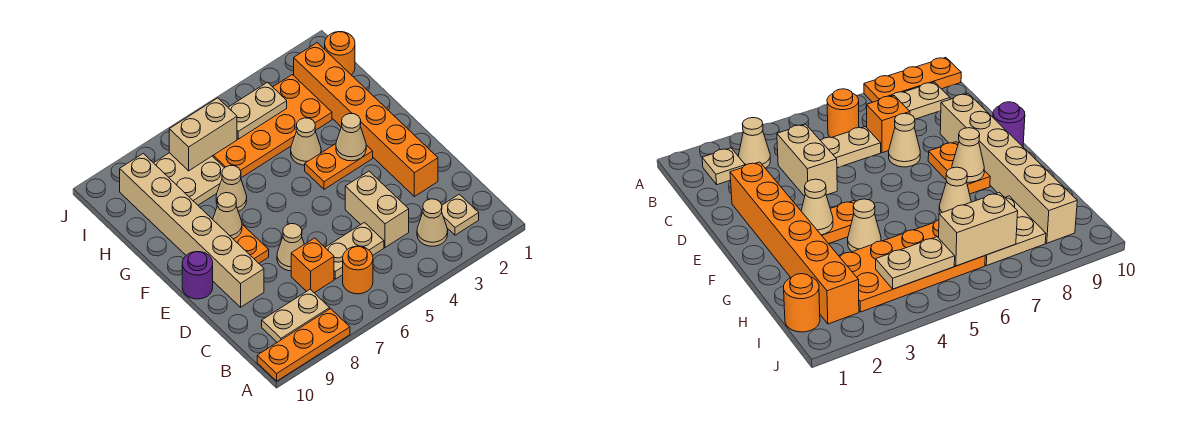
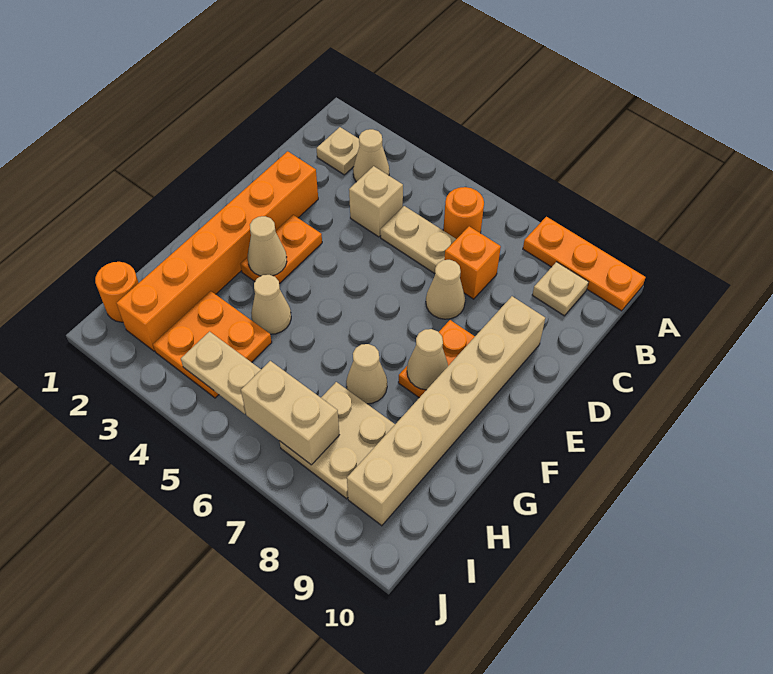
tan plate B8:B9 level 1 -> tan plate B9 level 1
tan brick C4:D4 level 1 -> tan brick C4 level 1
purple round brick E10 level 1 -> none
orange plate F3:F4 level 1 -> orange plate E3:F3 level 1
orange plate H3:I6 level 1 -> orange plate H3:I4 level 1

